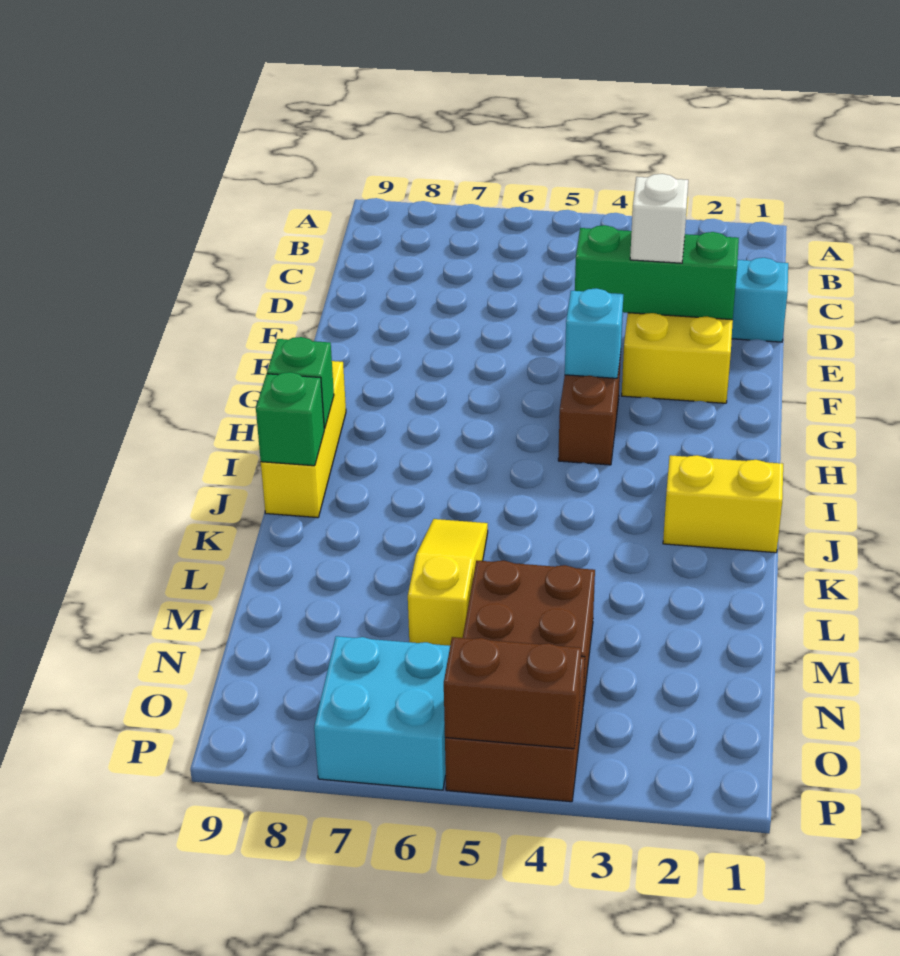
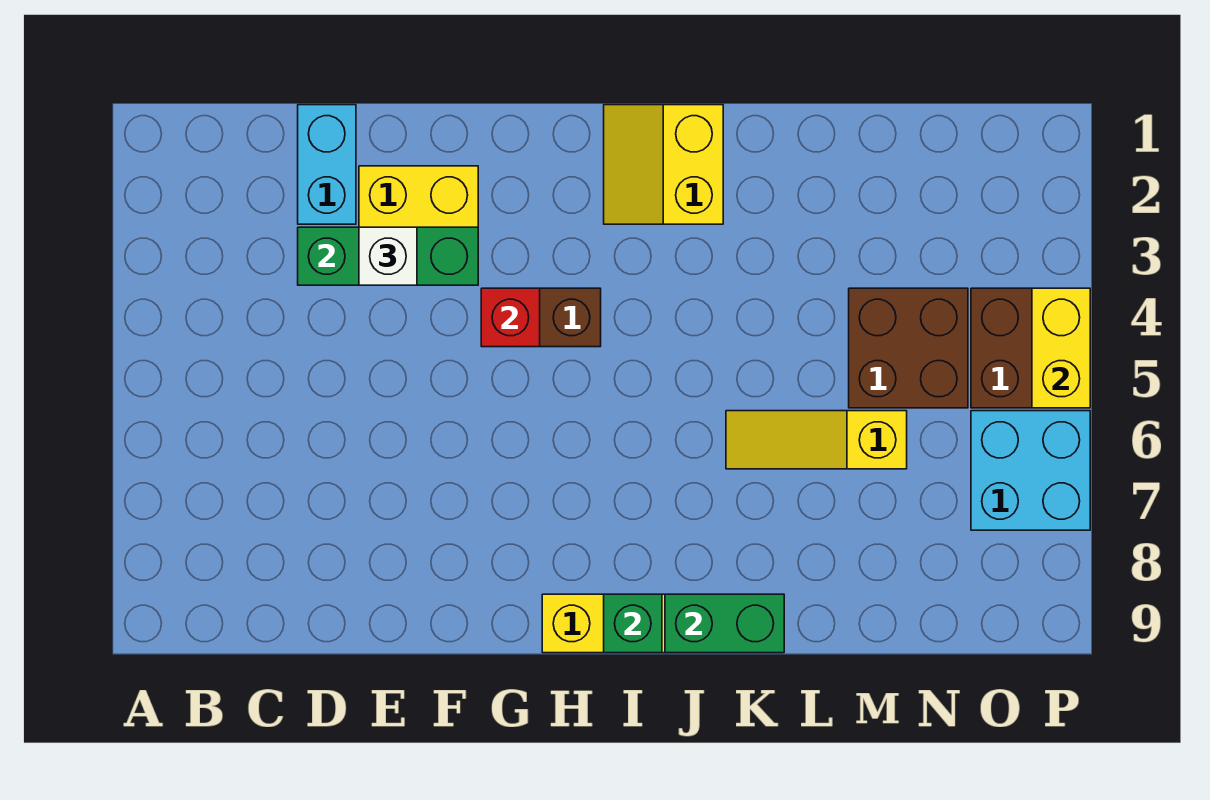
green brick E2:E4 level 2 -> green brick D3:F3 level 2
cyan brick G4 level 2 -> red brick G4 level 2
green brick J9 level 2 -> green brick J9:K9 level 2
brown brick P4:P5 level 2 -> yellow brick P4:P5 level 2

